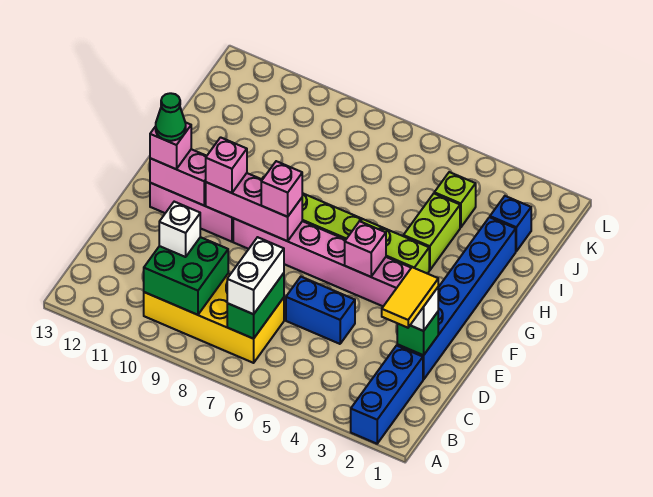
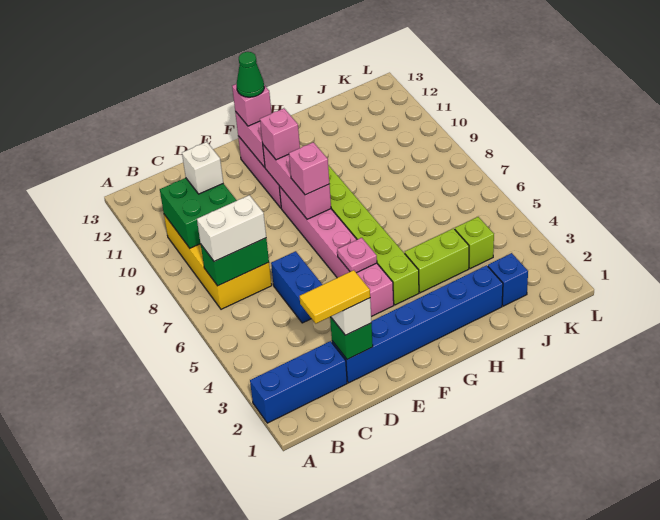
pink brick F5 level 2 -> pink plate F5 level 2

